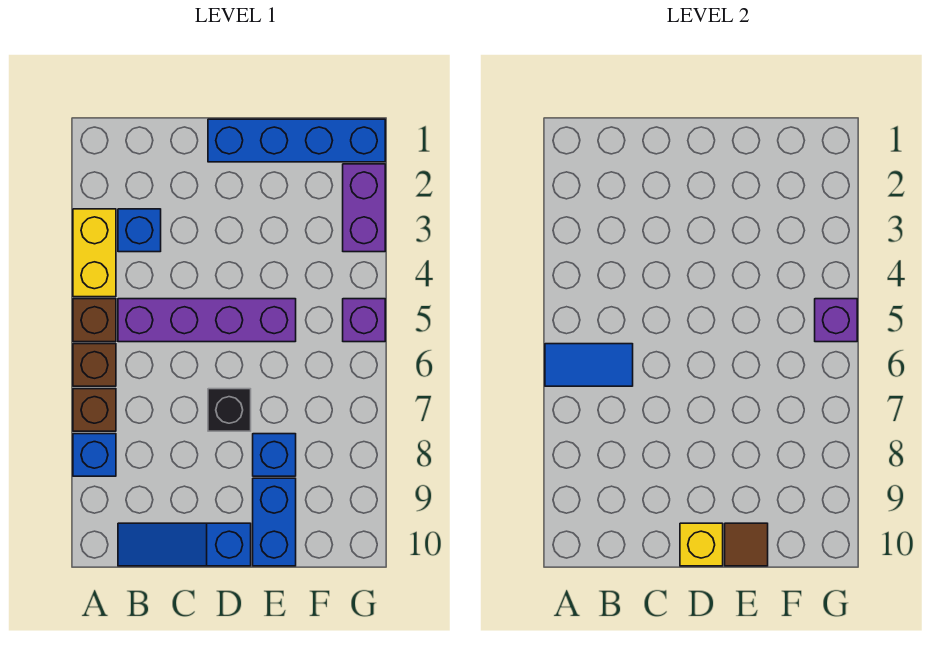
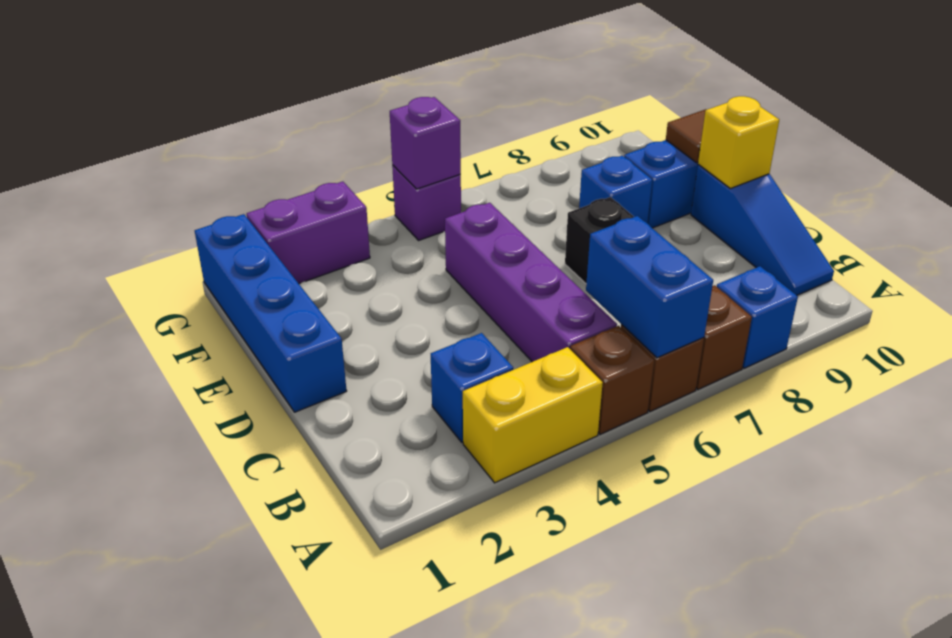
blue tile A6:B6 level 2 -> blue brick A6:B6 level 2

